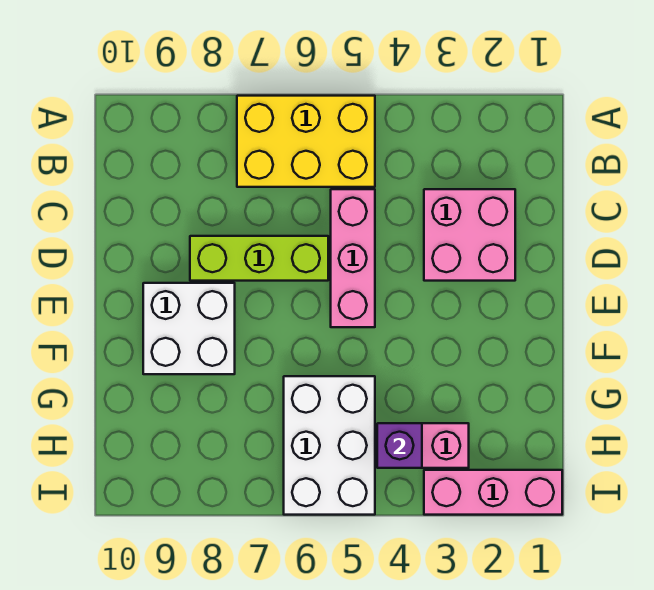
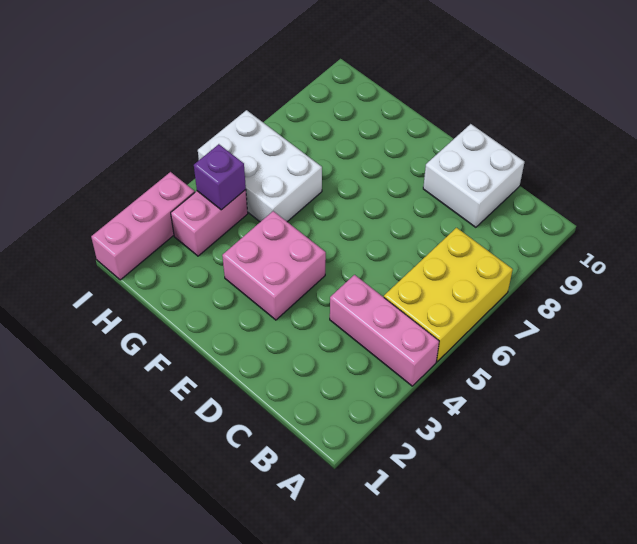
pink brick C2:D3 level 1 -> pink brick E3:F4 level 1
pink brick C5:E5 level 1 -> pink brick A4:C4 level 1
lime brick D6:D8 level 1 -> none
white brick E8:F9 level 1 -> white brick C9:D10 level 1

